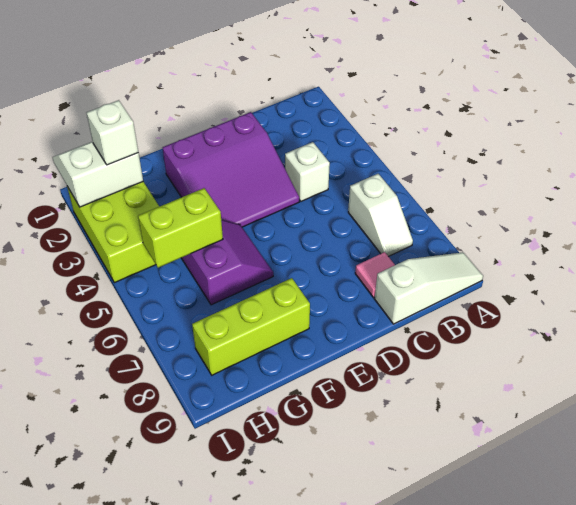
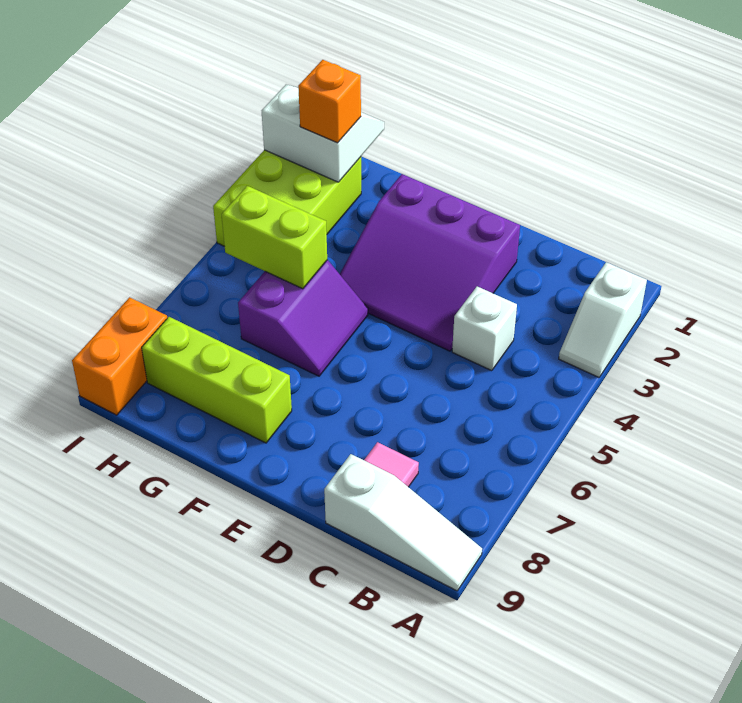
white slope B6:B7 level 1 top 6 -> white slope A2:A3 level 1 top 2
white brick H2 level 3 -> orange brick H2 level 3
none -> orange brick I8:I9 level 1

